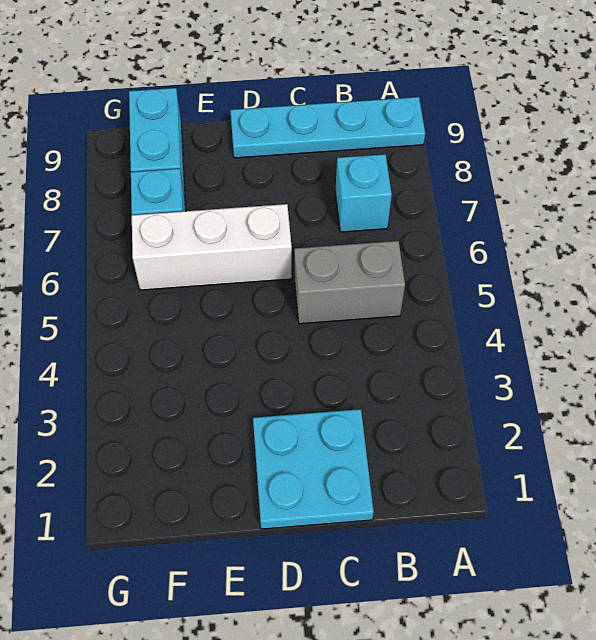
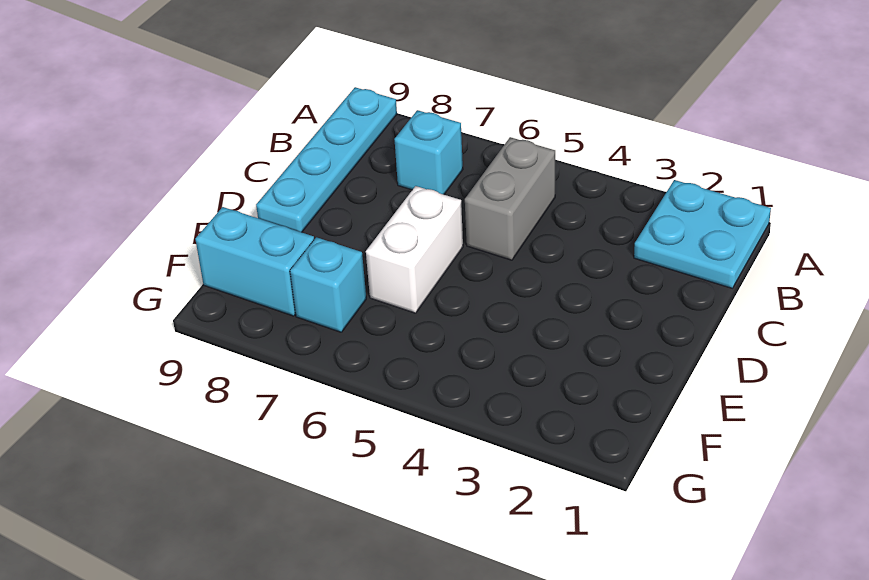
cyan plate C1:D2 level 1 -> cyan plate A1:B2 level 1
white brick D6:F6 level 1 -> white brick D6:E6 level 1

